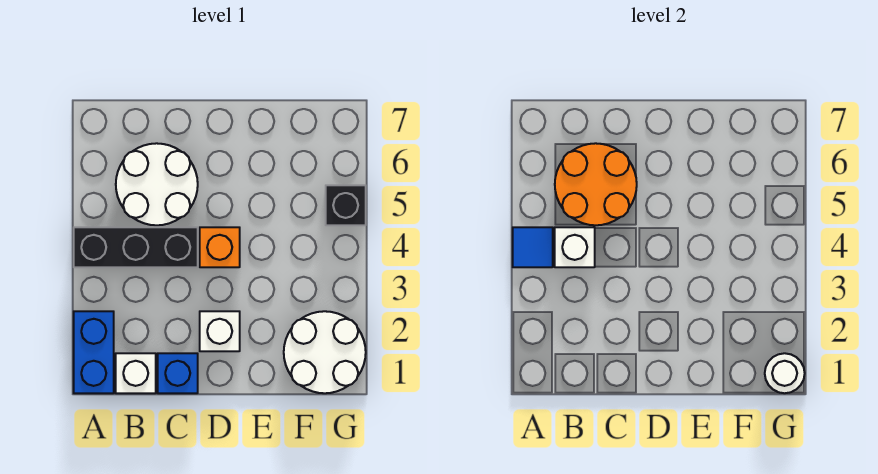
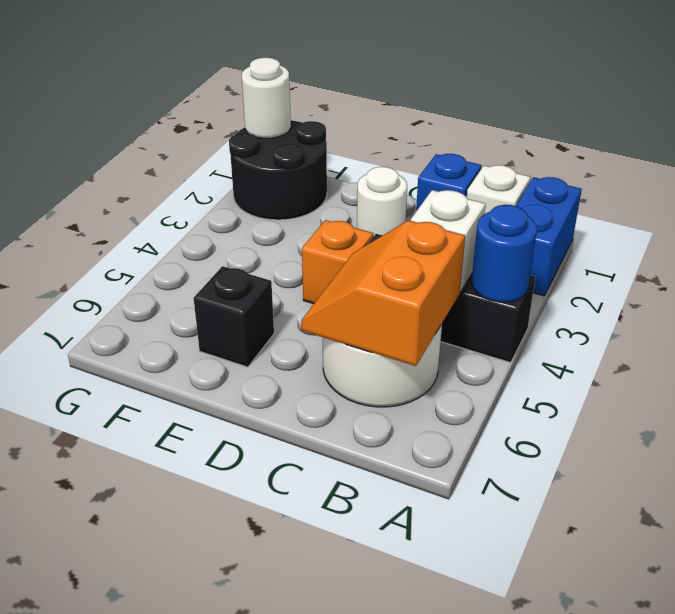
blue tile A4 level 2 -> blue round brick A4 level 2
orange round brick B5:C6 level 2 -> orange slope B5:C6 level 2 top B
white brick D2 level 1 -> white round brick D2 level 1
white round brick F1:G2 level 1 -> black round brick F1:G2 level 1
black brick G5 level 1 -> black brick E6 level 1

